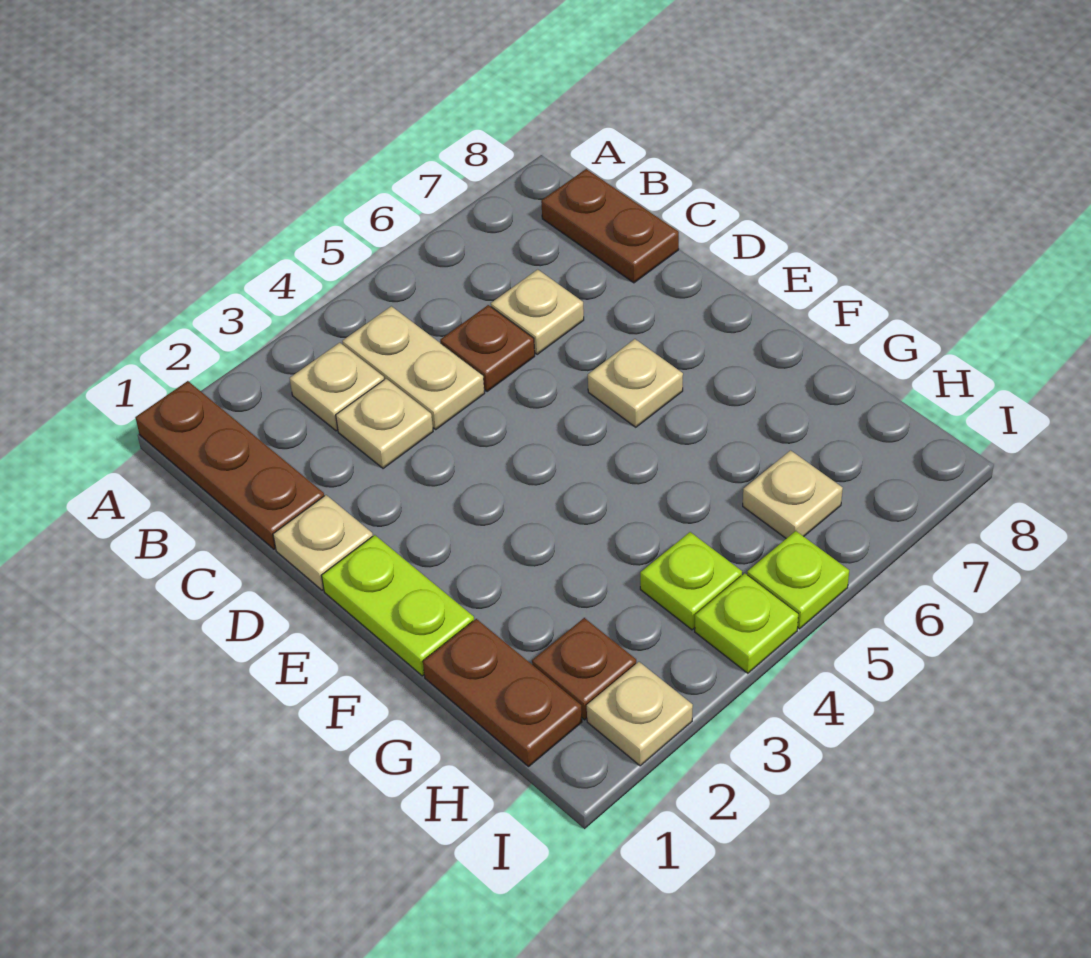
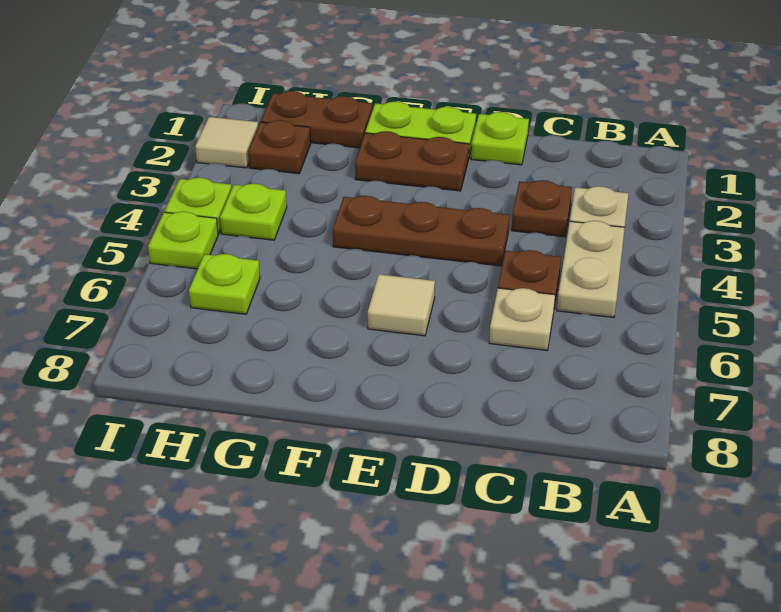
brown plate A1:C1 level 1 -> brown plate D4:F4 level 1
tan plate B4:C4 level 1 -> tan plate B4:B5 level 1
brown plate B8:C8 level 1 -> brown plate E2:F2 level 1
tan plate C3 level 1 -> brown plate C3 level 1
tan plate D1 level 1 -> lime plate D1 level 1
tan plate E6 level 1 -> tan tile E6 level 1
tan plate H6 level 1 -> lime plate H6 level 1
tan plate I2 level 1 -> tan tile I2 level 1

